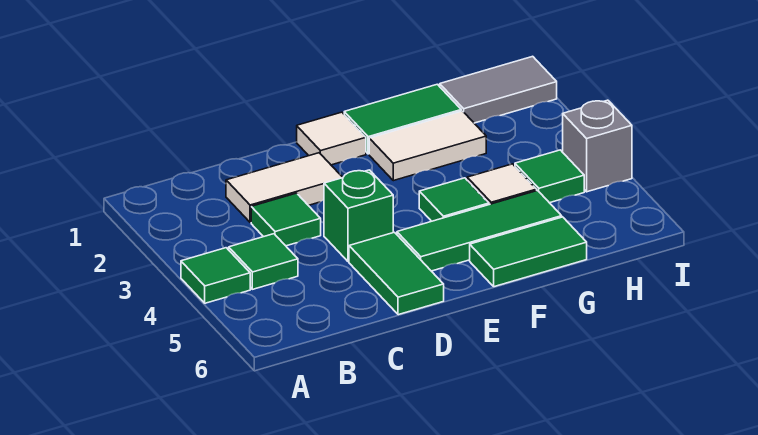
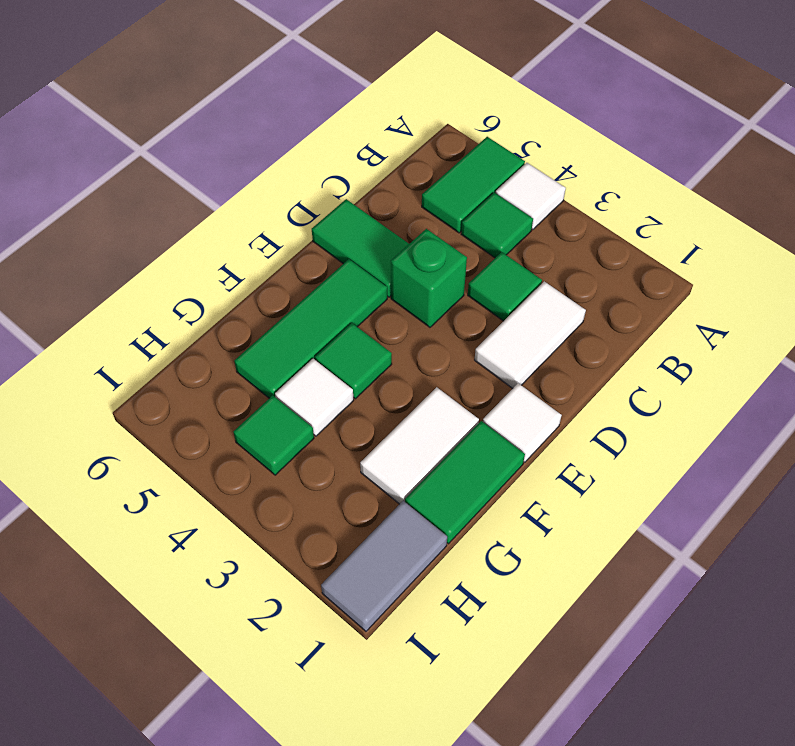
green tile A4 level 1 -> white tile A4 level 1
green tile F6:G6 level 1 -> green tile A5:B5 level 1
grey brick I4 level 1 -> none

